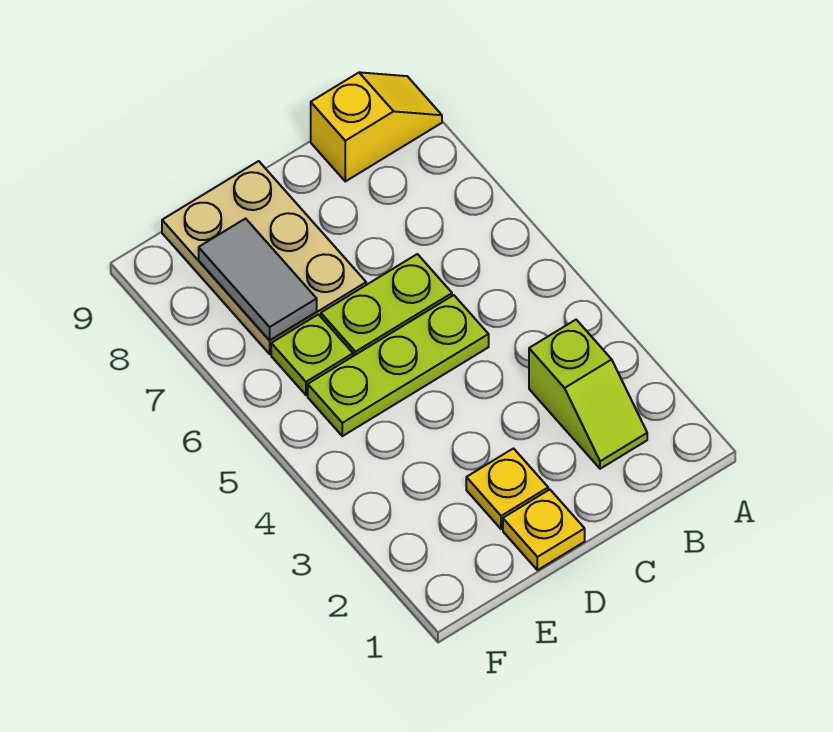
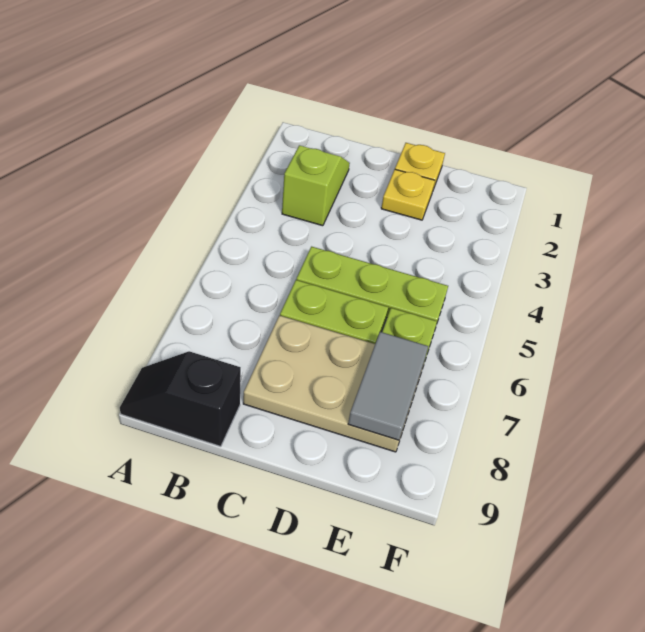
yellow slope A9:B9 level 1 top B -> black slope A9:B9 level 1 top B
tan plate D7:E9 level 1 -> tan plate C7:E8 level 1

